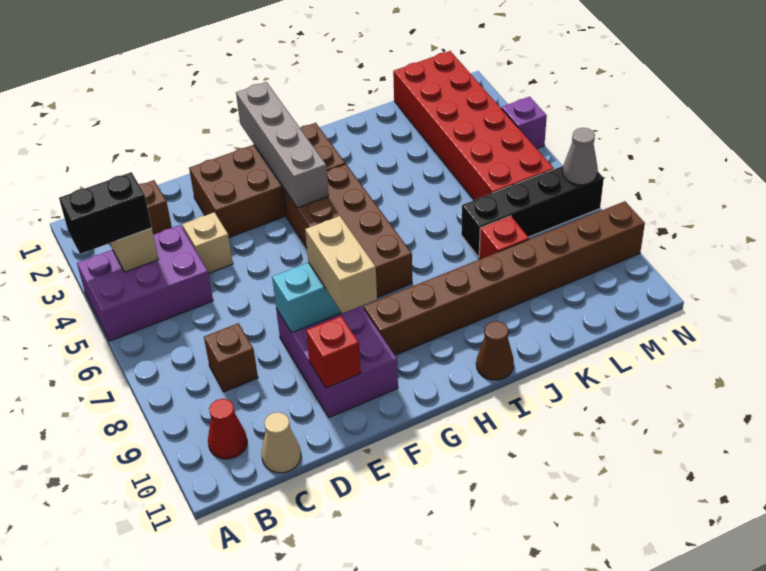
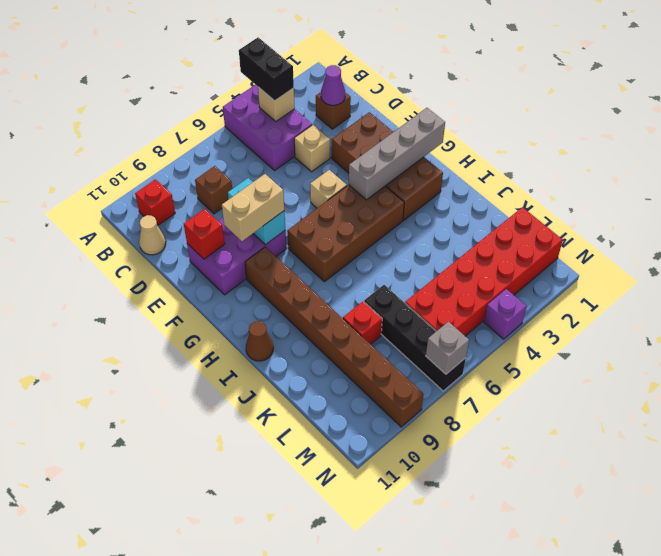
red cone B10 level 1 -> red brick B10 level 1
none -> purple cone C2 level 2
none -> tan brick F5 level 1
grey cone N7 level 2 -> grey brick N7 level 2

